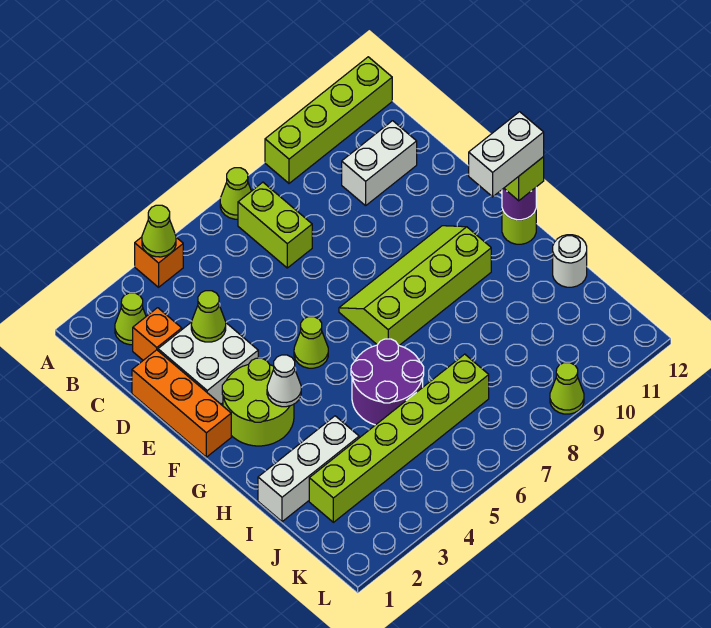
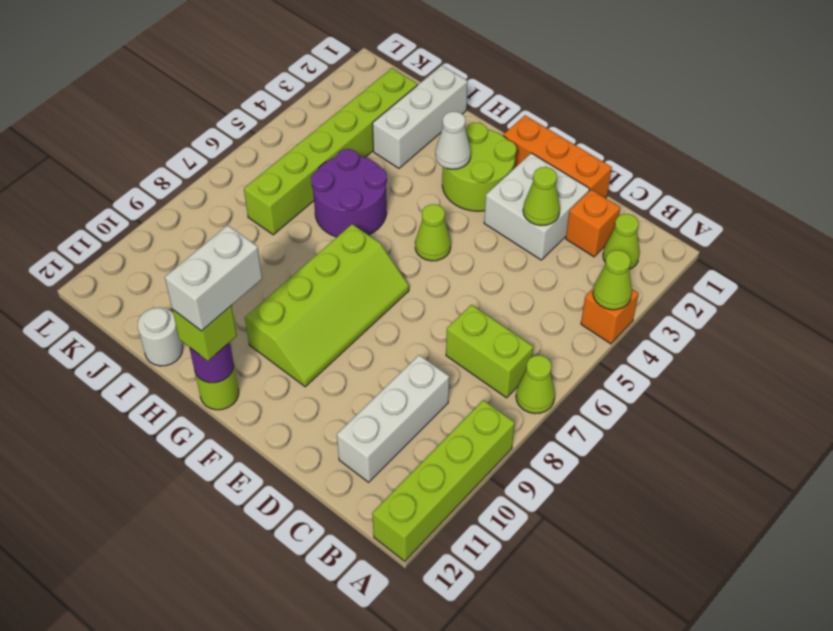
white brick C10:C11 level 1 -> white brick C9:C11 level 1
lime cone L9 level 1 -> none

